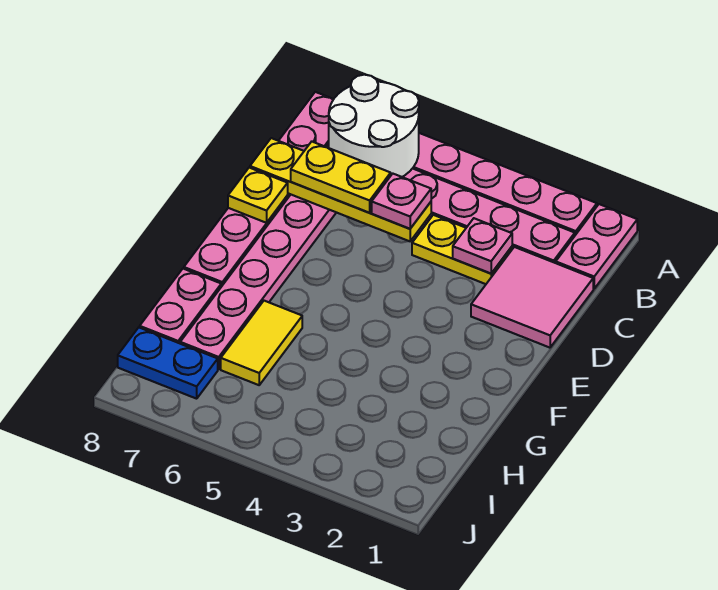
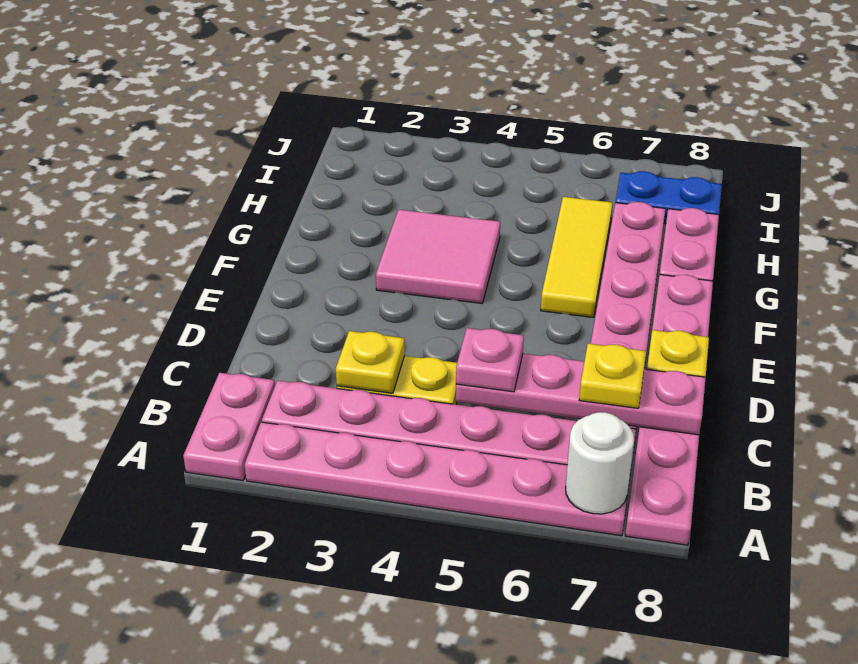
white round brick A6:B7 level 2 -> white round brick A7 level 2
pink tile C1:D2 level 1 -> pink tile F3:G4 level 1
pink plate C3 level 2 -> yellow plate C3 level 2
yellow plate C5:C8 level 2 -> pink plate C5:C8 level 2
yellow plate C6:C7 level 3 -> yellow plate C7 level 3
yellow tile G6:H6 level 1 -> yellow tile F6:H6 level 1

